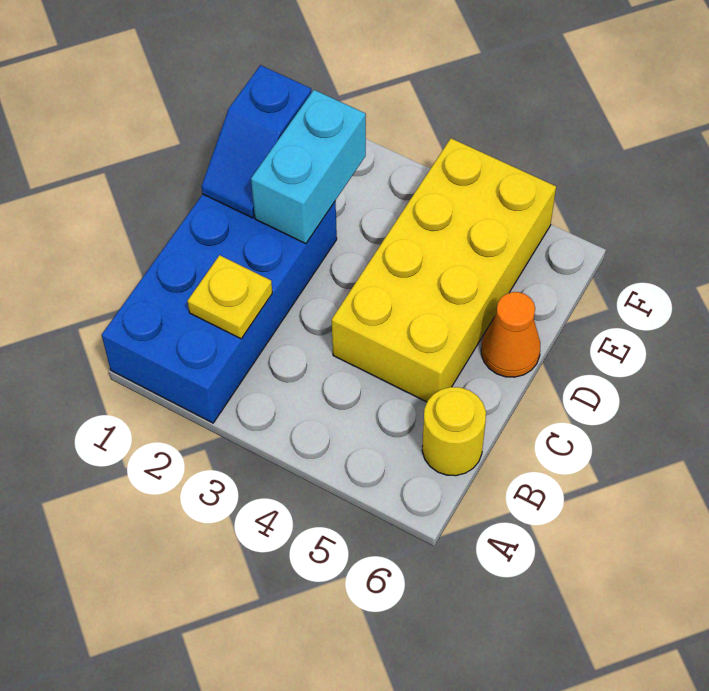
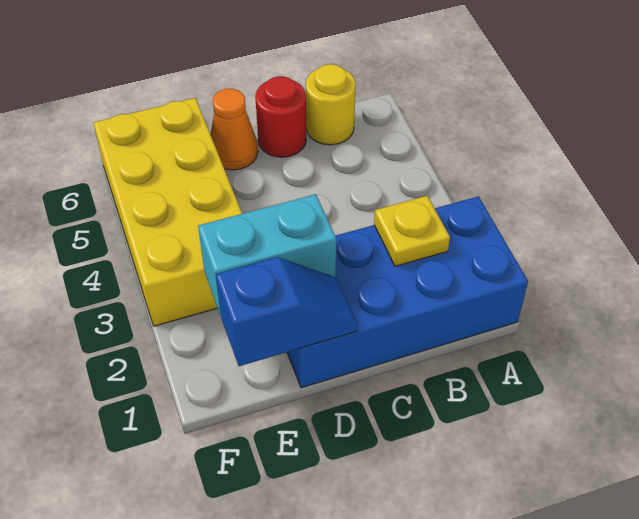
yellow brick C4:F5 level 1 -> yellow brick E3:F6 level 1
none -> red round brick C6 level 1

